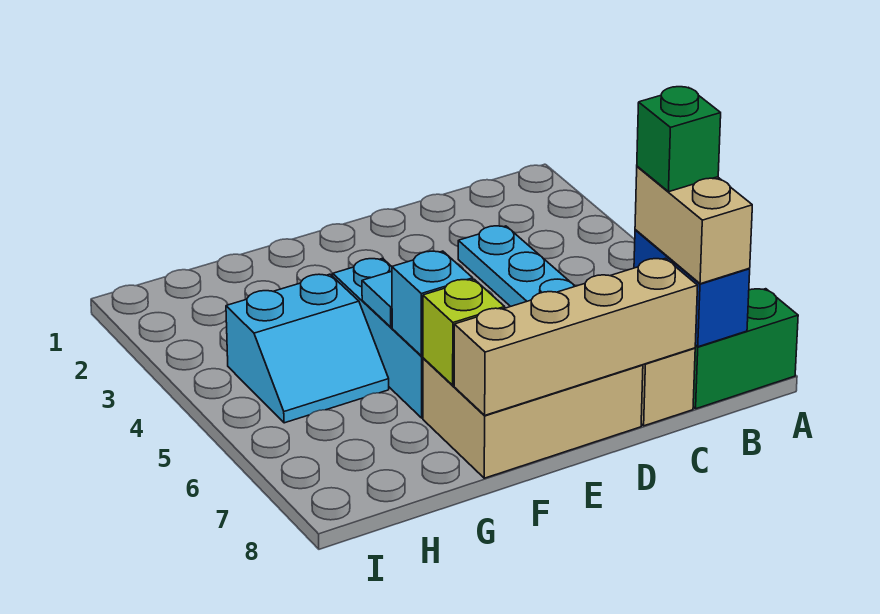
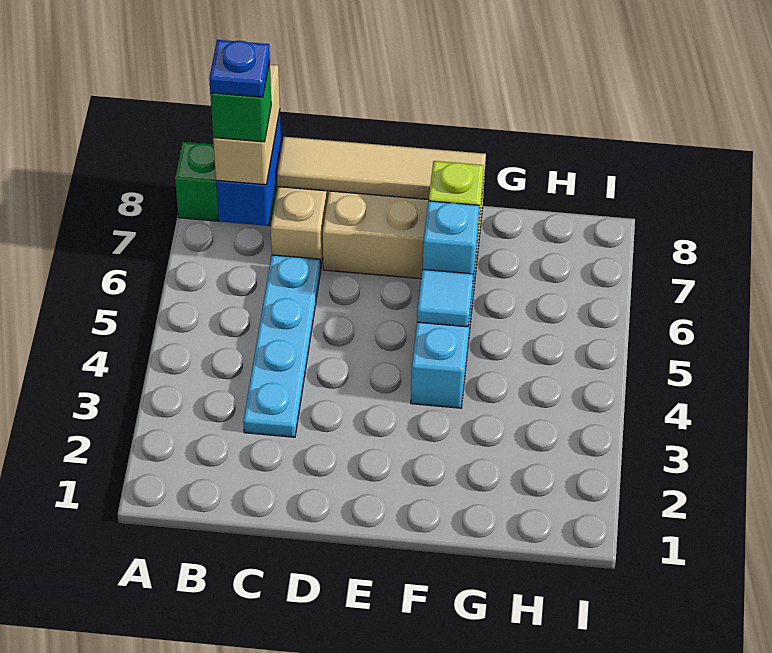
none -> blue plate B7 level 5
tan brick C8:F8 level 2 -> tan tile C8:F8 level 2
cyan slope G4:H5 level 1 top 4 -> none

